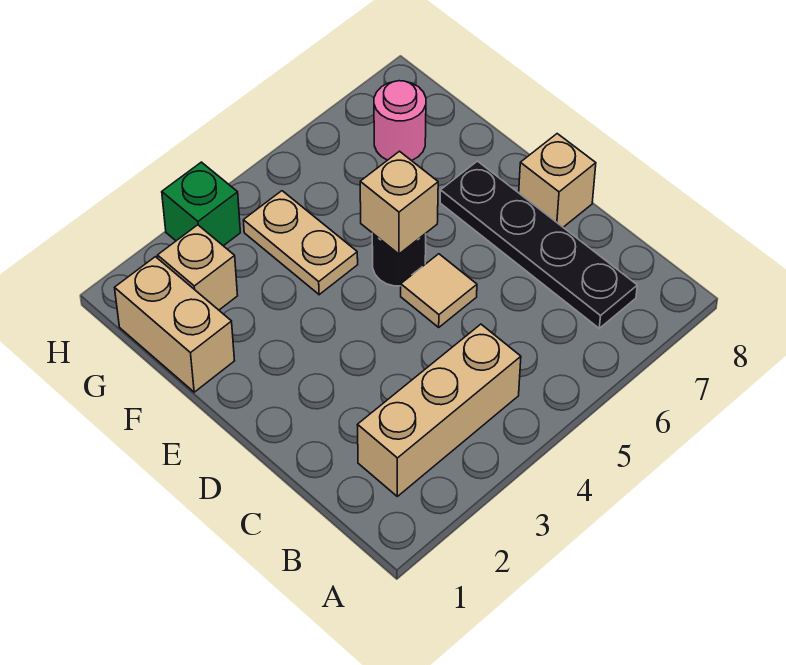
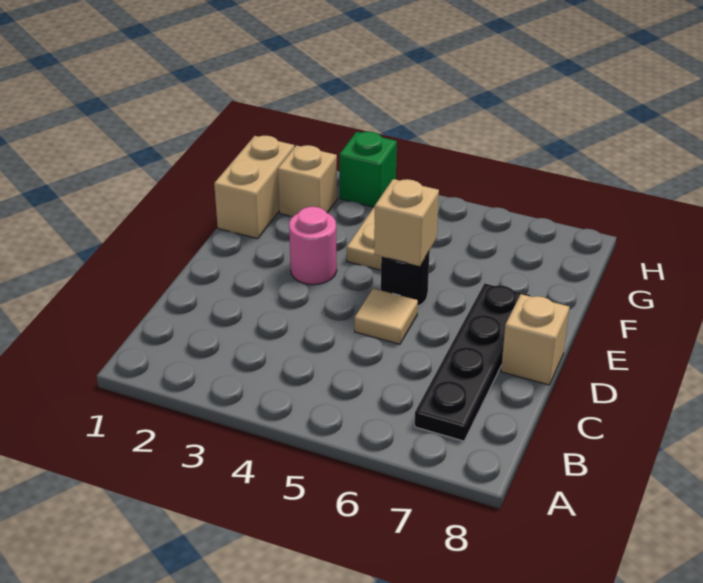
tan brick B2:B4 level 1 -> none
pink round brick G7 level 1 -> pink round brick E3 level 1

